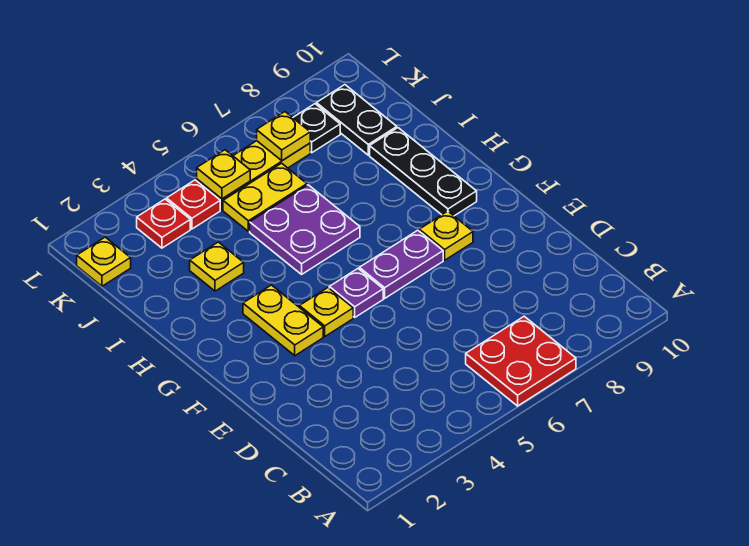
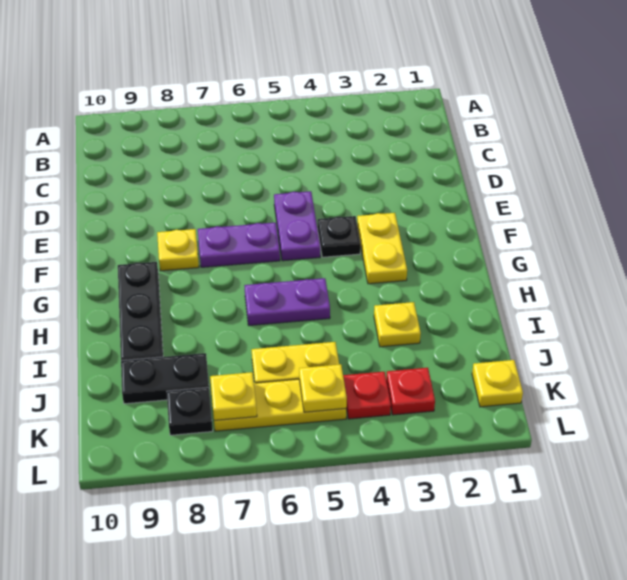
red plate A6:B7 level 1 -> none
yellow plate F4 level 1 -> black plate F4 level 1
purple plate F5 level 1 -> purple plate E5:F5 level 1
purple plate H5:I6 level 1 -> purple plate H5:H6 level 1
black plate J9:K9 level 1 -> black plate J8:J9 level 1

